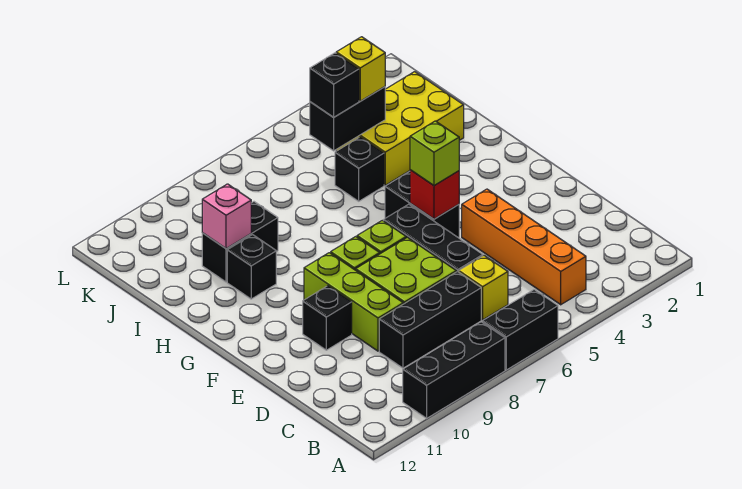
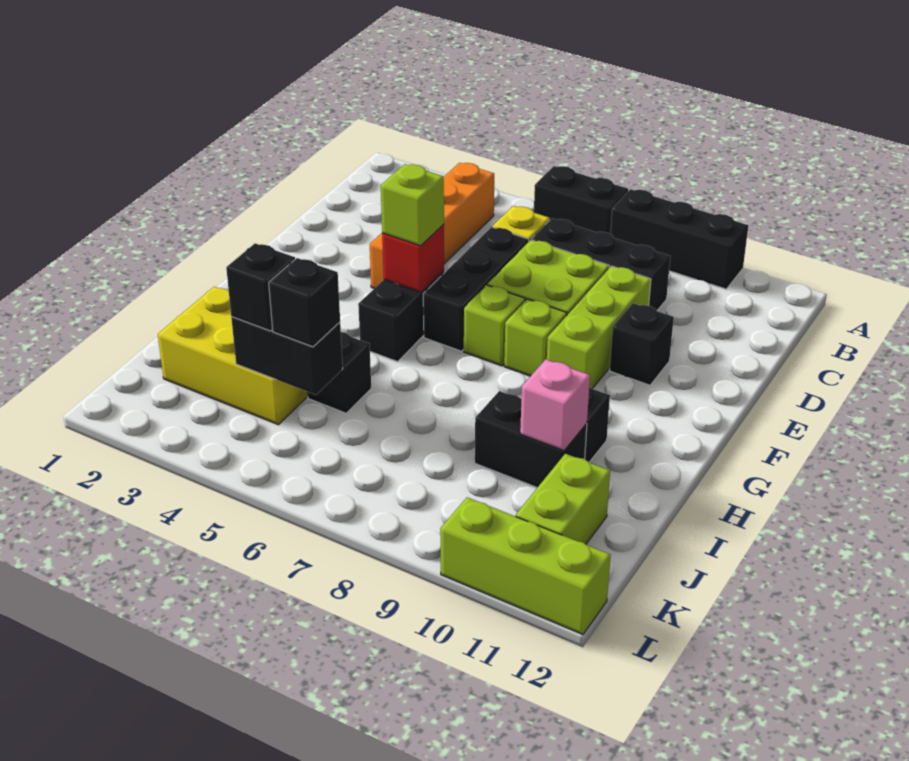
yellow brick J4 level 3 -> black brick J4 level 3
none -> lime brick J11:K11 level 1
none -> lime brick L10:L12 level 1

